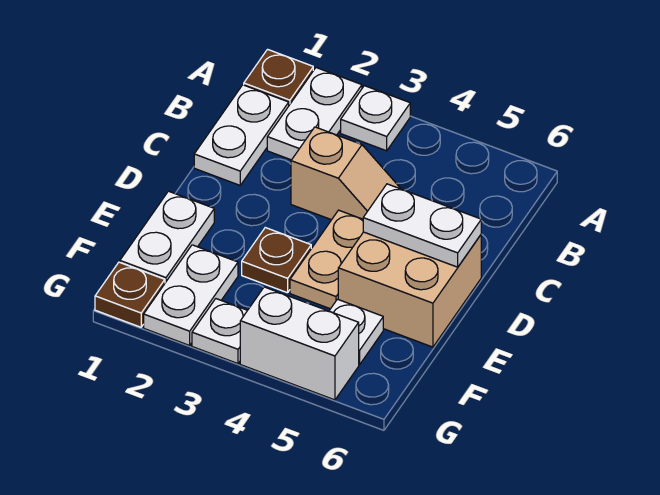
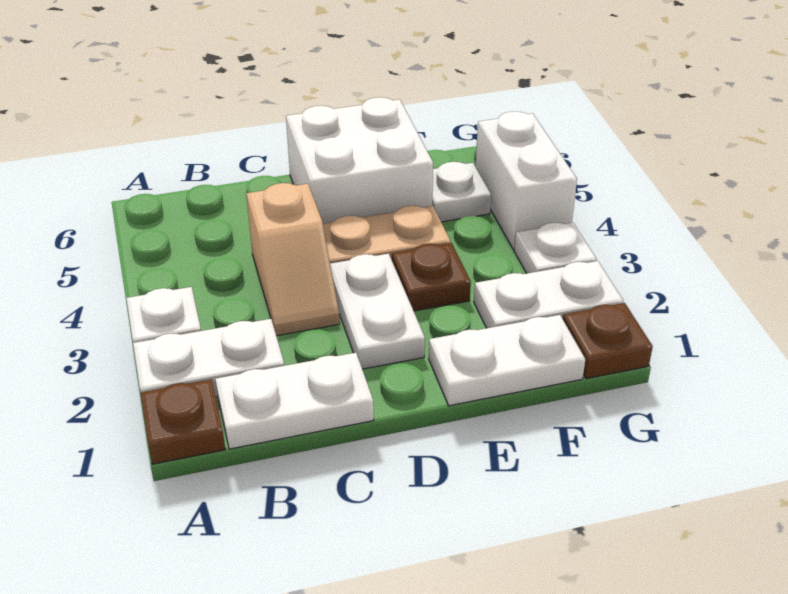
tan slope C3:C4 level 1 top 3 -> tan slope C3:C4 level 1 top 4
tan brick D5:E6 level 1 -> white brick D5:E6 level 1
white plate D5:D6 level 2 -> white plate D2:D3 level 1

